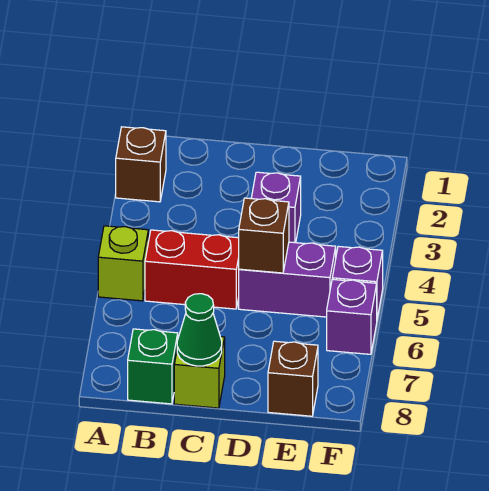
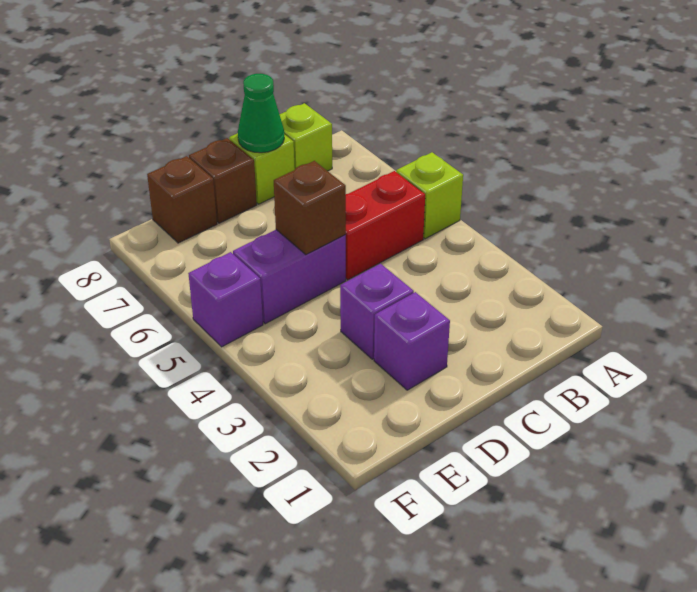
brown brick A2 level 1 -> brown brick D8 level 1
green brick B8 level 1 -> lime brick B8 level 1
purple brick F6 level 1 -> purple brick D2 level 1

